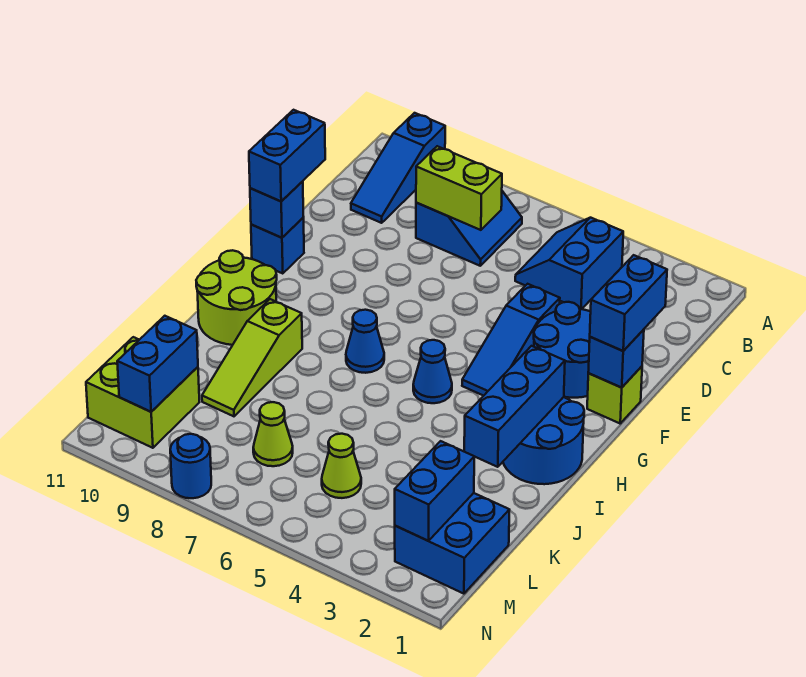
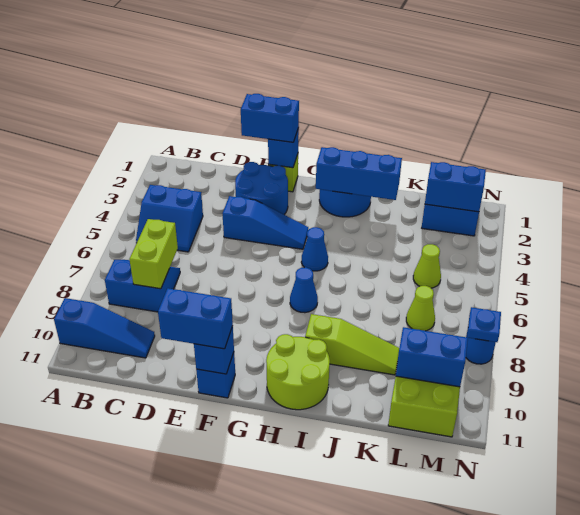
none -> blue plate N8 level 2

